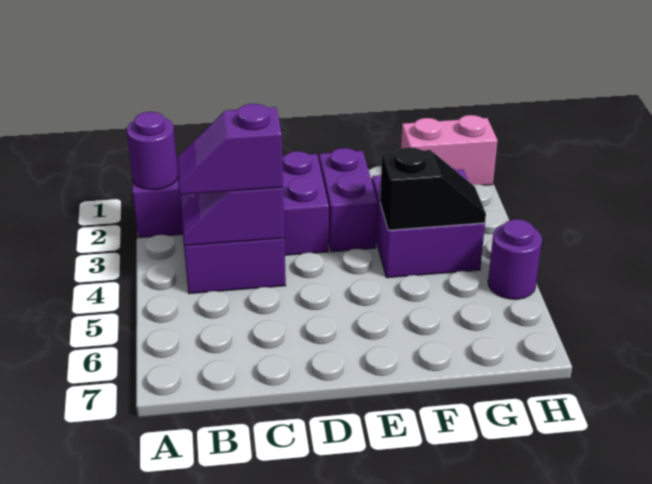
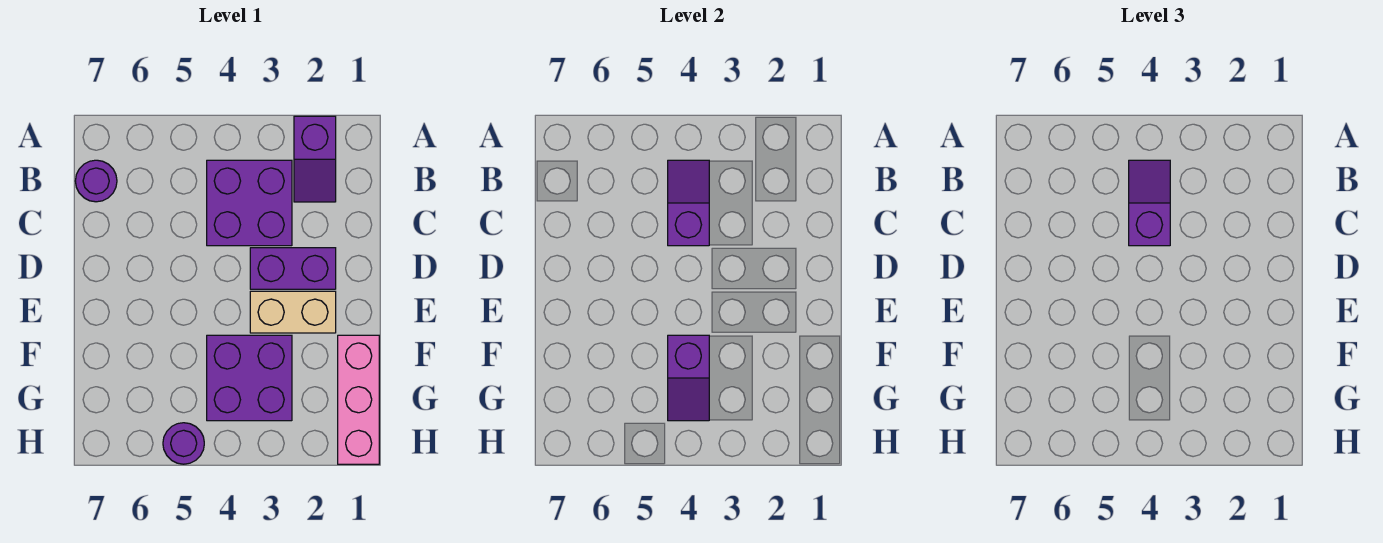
purple round brick A2 level 2 -> purple round brick B7 level 1
purple brick E2:E3 level 1 -> tan brick E2:E3 level 1
black slope F4:G4 level 2 top F -> purple slope F4:G4 level 2 top F
pink brick G1:H1 level 1 -> pink brick F1:H1 level 1

